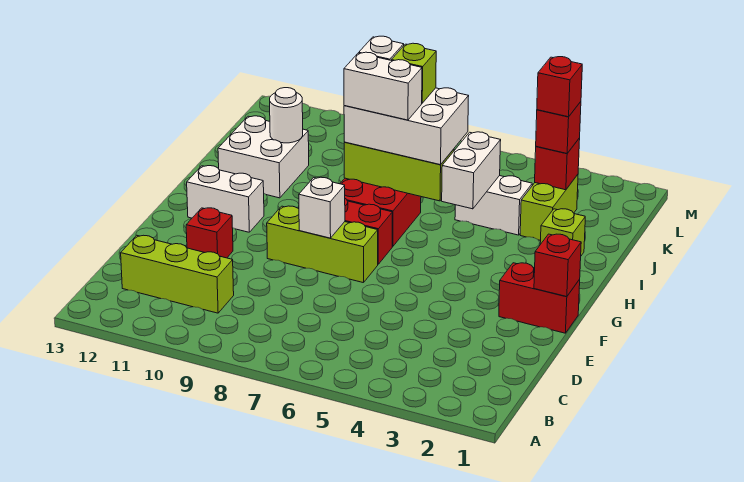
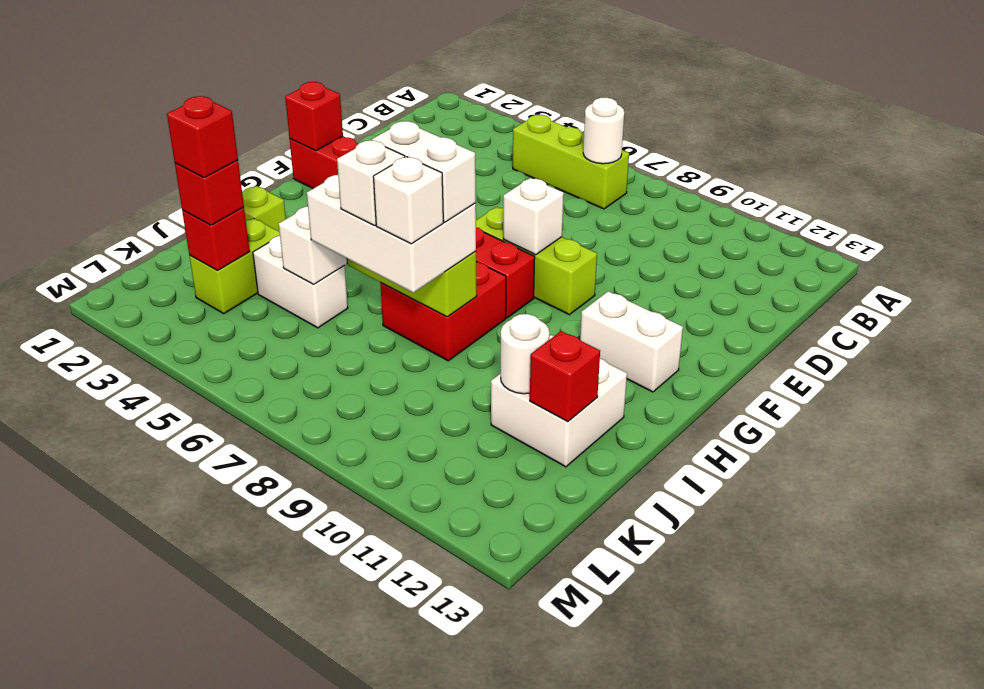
none -> white round brick B7 level 2
lime brick C10:C12 level 1 -> lime brick B5:B7 level 1
red brick E11 level 1 -> red brick J12 level 2
lime brick J7 level 4 -> white brick J7 level 4

